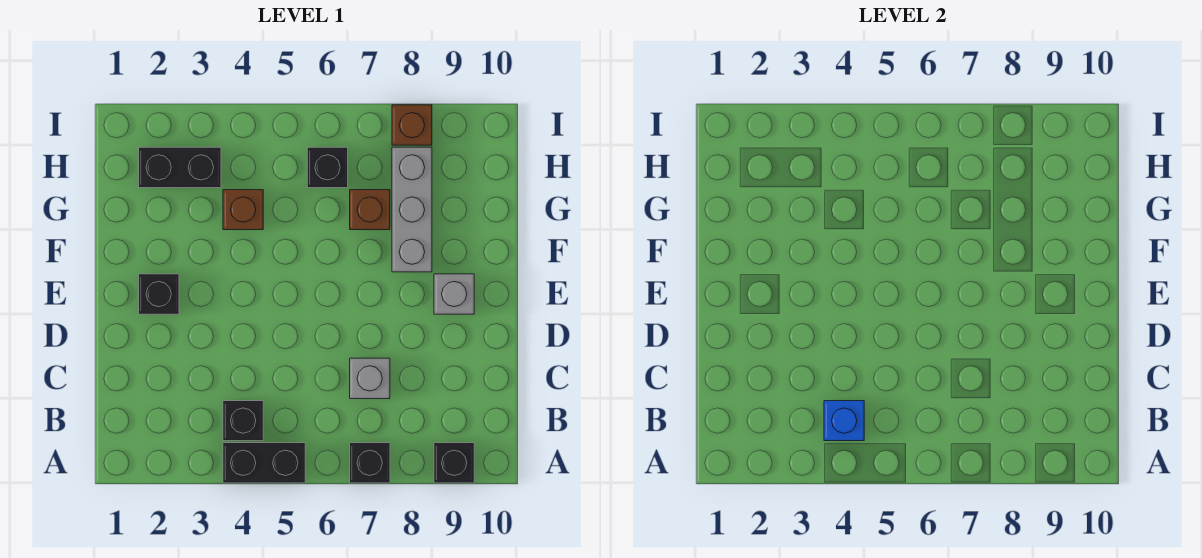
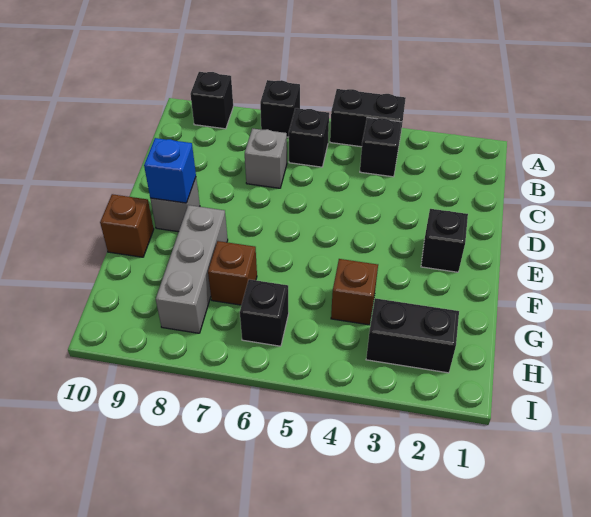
blue brick B4 level 2 -> blue brick E9 level 2
none -> black brick B6 level 1
brown brick I8 level 1 -> brown brick F10 level 1

